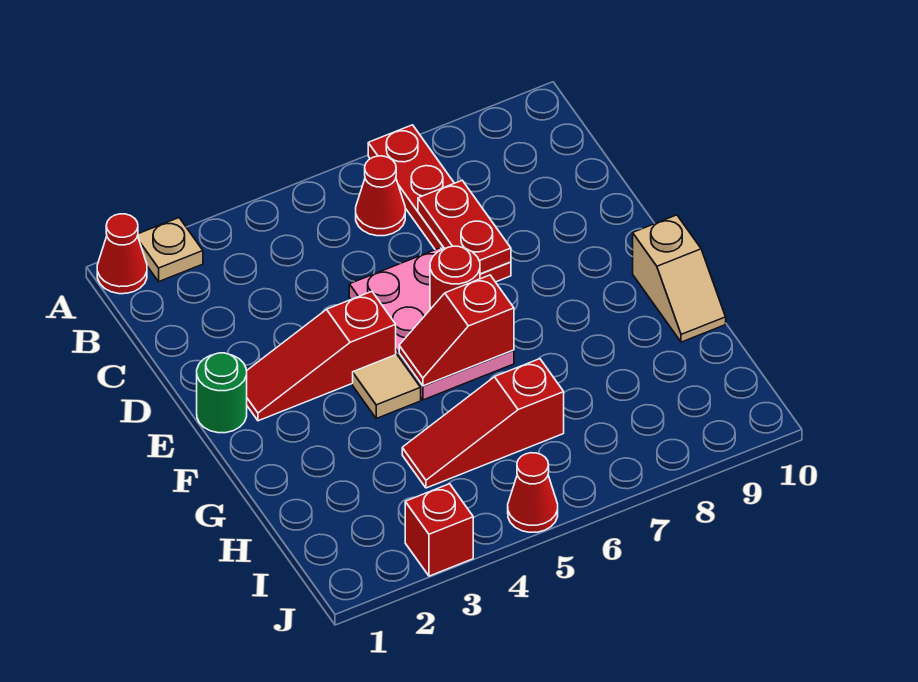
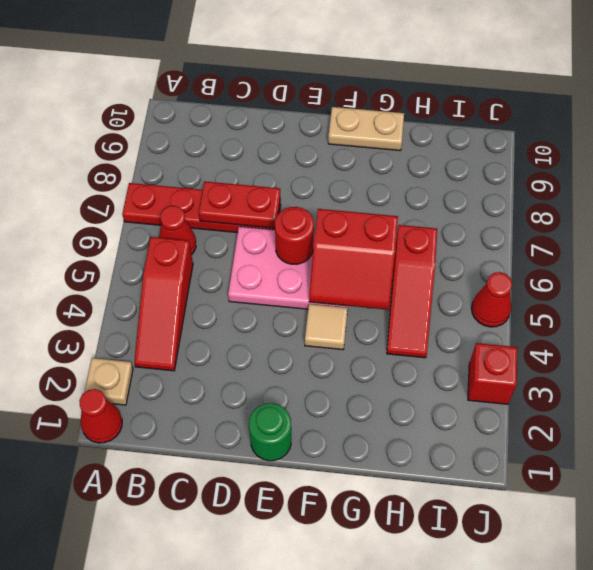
red slope E2:E4 level 1 top 4 -> red slope B3:B5 level 1 top 5
red slope F5:F6 level 2 top 6 -> red slope F5:G6 level 2 top 6
tan slope F10:G10 level 1 top F -> tan plate F10:G10 level 1

